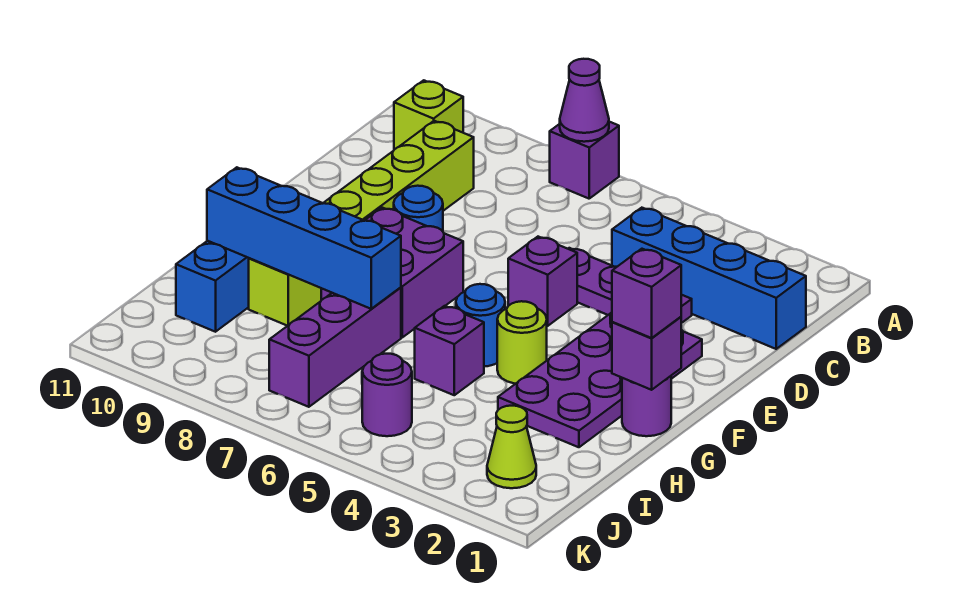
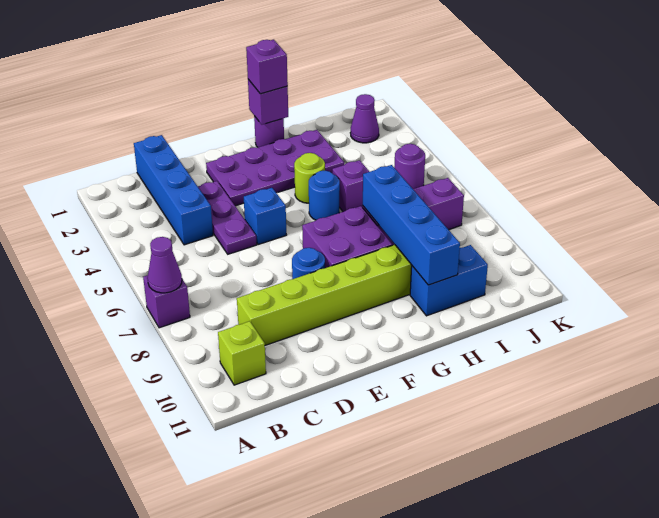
purple brick E5 level 1 -> blue brick E5 level 1
lime cone J2 level 1 -> purple cone J2 level 1

